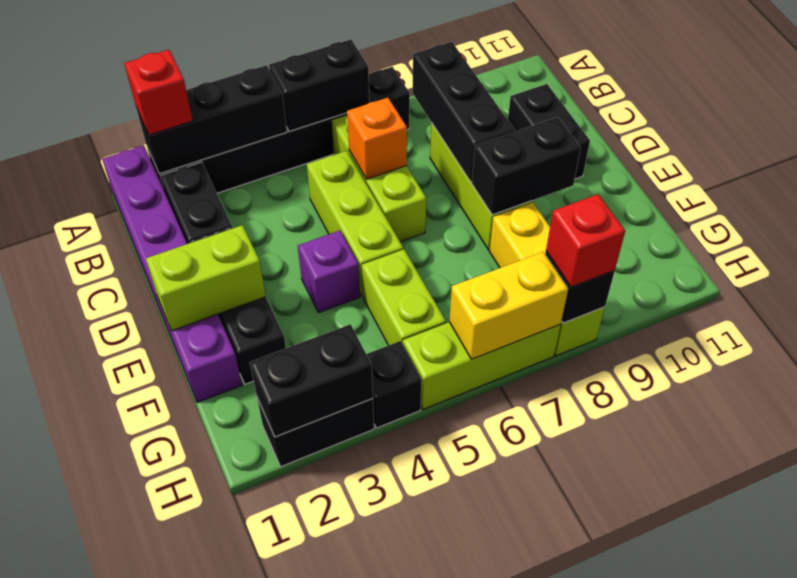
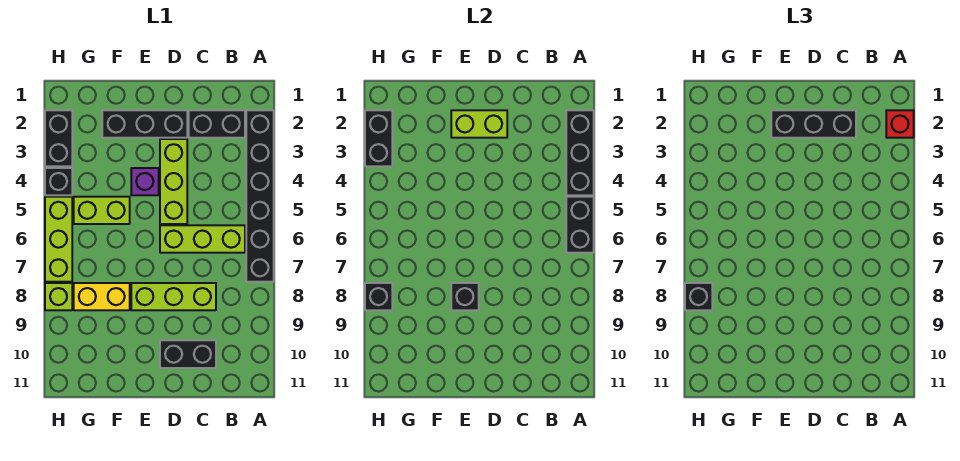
purple brick A1:F1 level 1 -> none
black brick B8:D8 level 2 -> black brick C2:E2 level 3
lime brick C5:E5 level 1 -> lime brick D3:D5 level 1
orange brick C6 level 2 -> none
lime brick E1:E2 level 2 -> lime brick D2:E2 level 2
black brick E8:E9 level 2 -> black brick E8 level 2
yellow brick H6:H7 level 2 -> none
red brick H8 level 3 -> black brick H8 level 3

